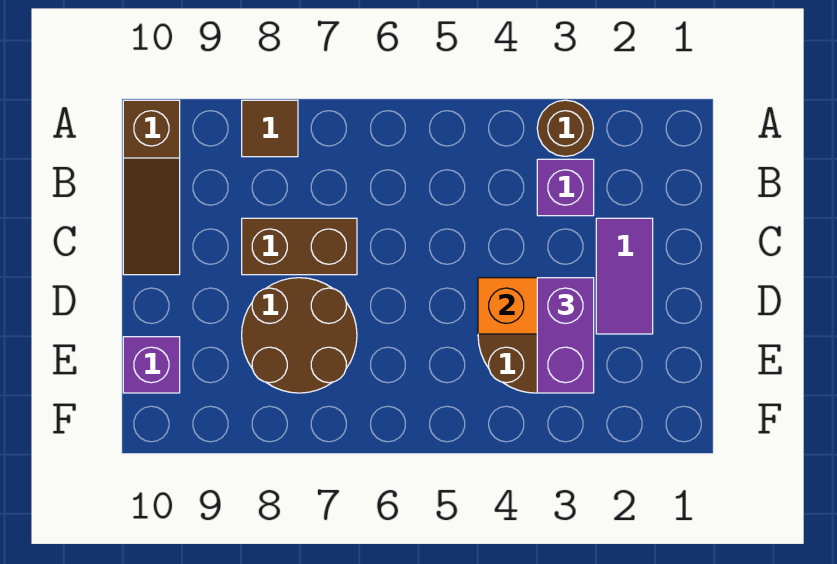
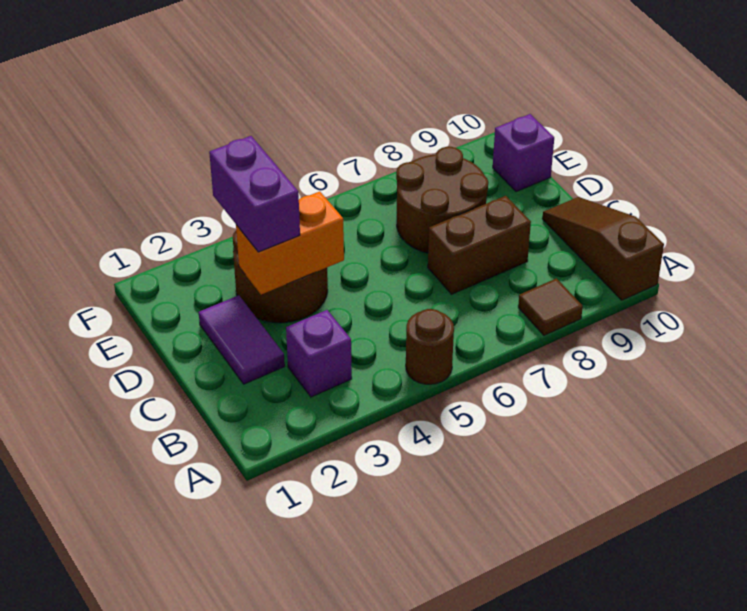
brown round brick A3 level 1 -> brown round brick A5 level 1

